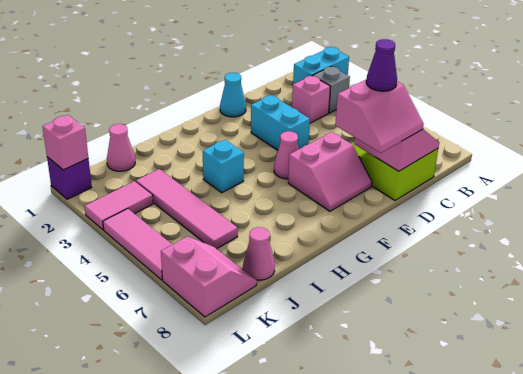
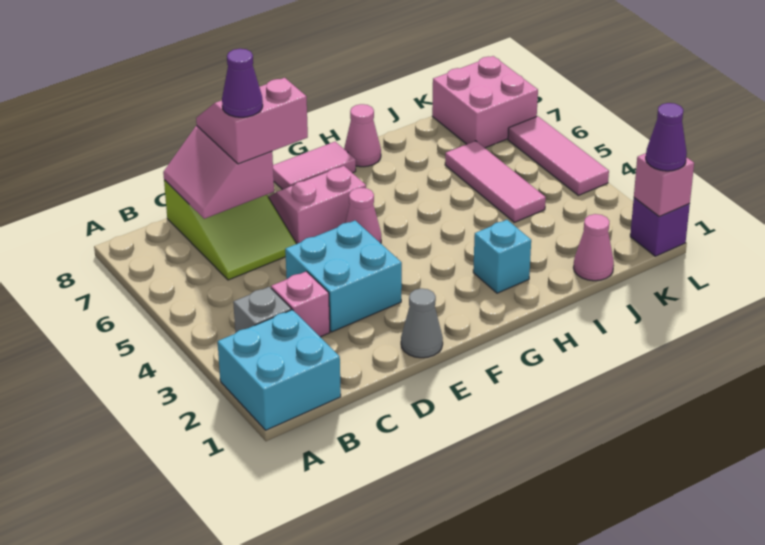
cyan brick A2:B2 level 1 -> cyan brick A1:B2 level 1
cyan cone E1 level 1 -> grey cone E1 level 1
cyan brick E3:E4 level 1 -> cyan brick D3:E4 level 1
cyan brick H4 level 1 -> cyan brick H2 level 1
pink tile J3:J6 level 1 -> pink tile J4:J6 level 1
pink cone J8 level 1 -> pink cone H8 level 1
pink tile K3:L3 level 1 -> pink tile F8:G8 level 1
pink slope K7:L8 level 1 top L -> pink brick K7:L8 level 1
none -> purple cone L1 level 3

